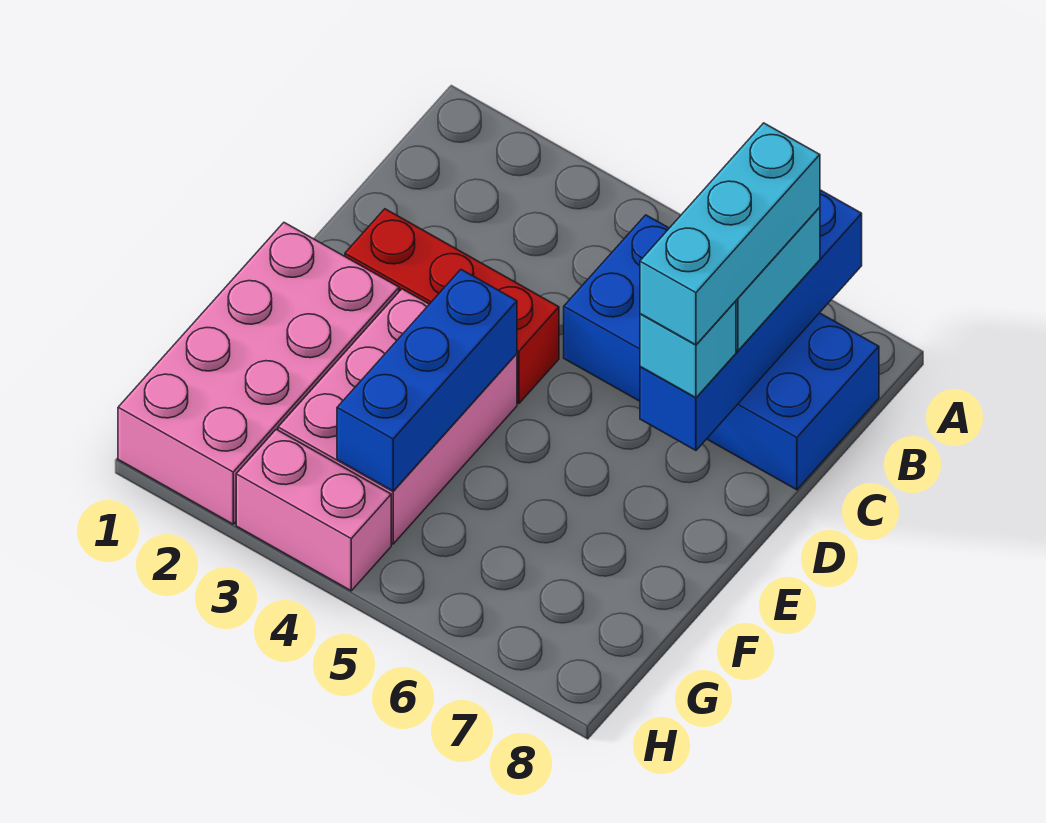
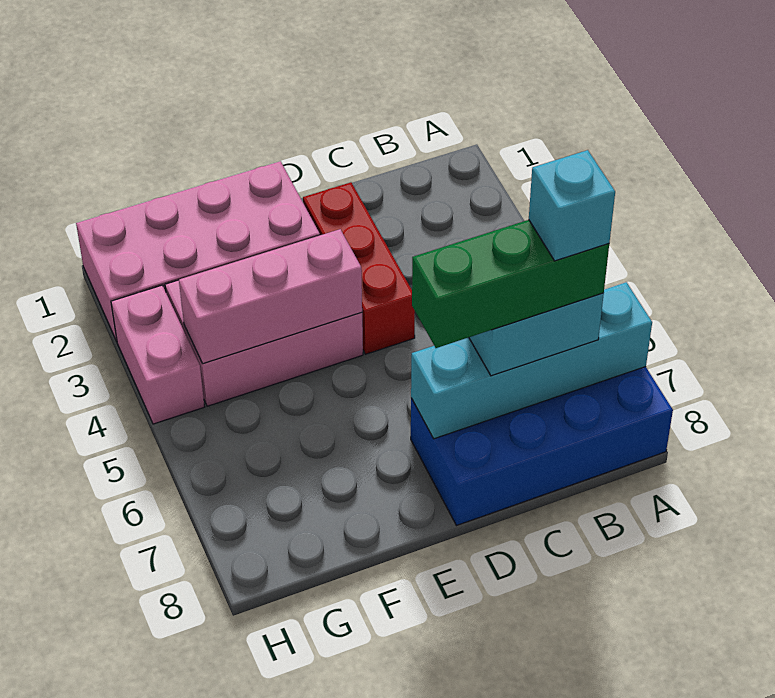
blue brick A7:D7 level 2 -> cyan brick A7:D7 level 2
blue brick B5:C8 level 1 -> blue brick A7:D8 level 1
cyan brick B7:D7 level 4 -> green brick B7:D7 level 4
cyan brick D7 level 3 -> cyan brick B7 level 5
blue brick E4:G4 level 2 -> pink brick E4:G4 level 2

